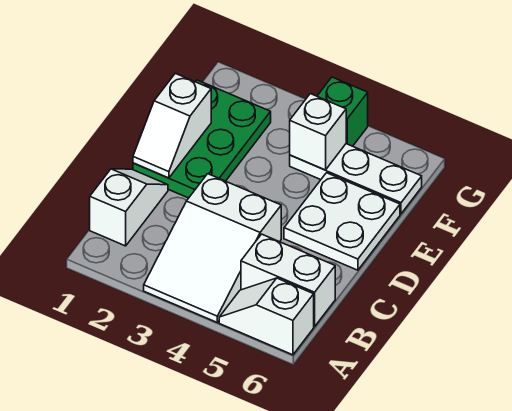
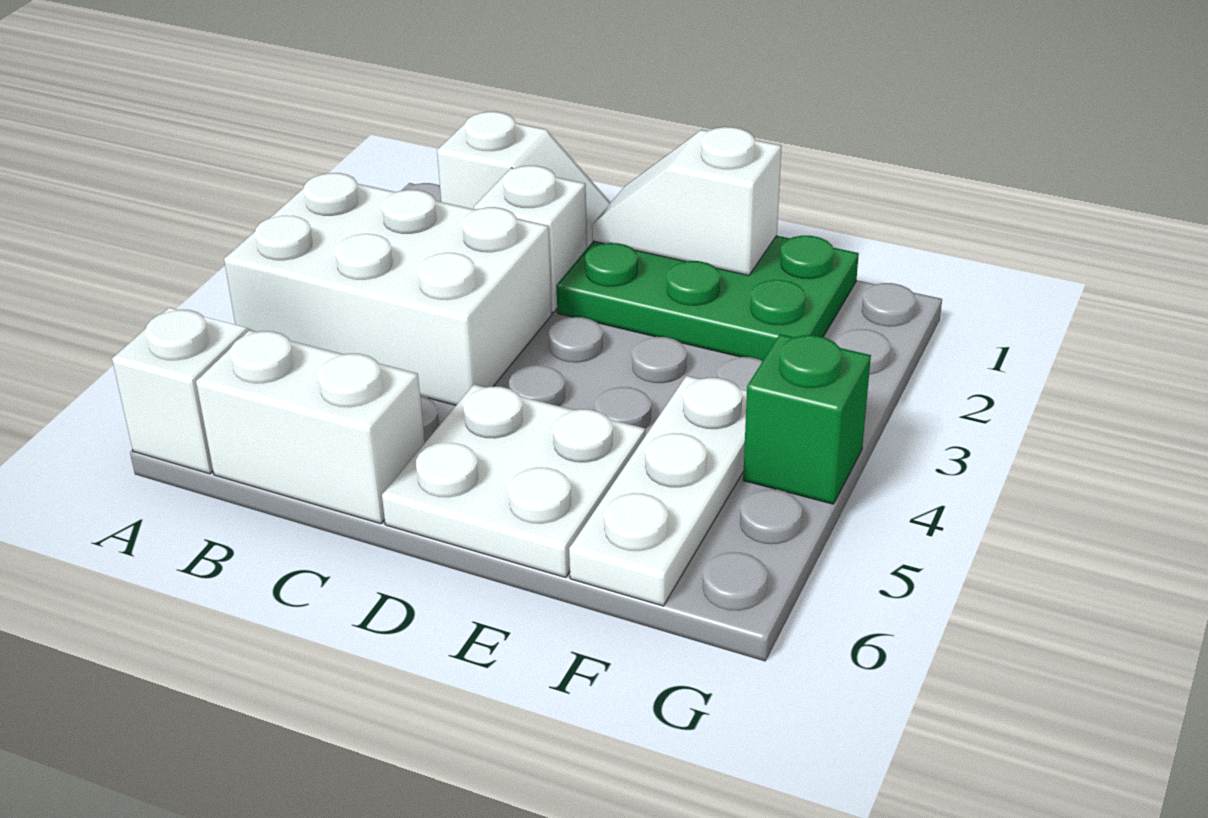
white slope A3:C4 level 1 top C -> white brick A3:C4 level 1
white brick B5:B6 level 1 -> white brick B6:C6 level 1
white brick F4 level 2 -> white brick C2 level 1

